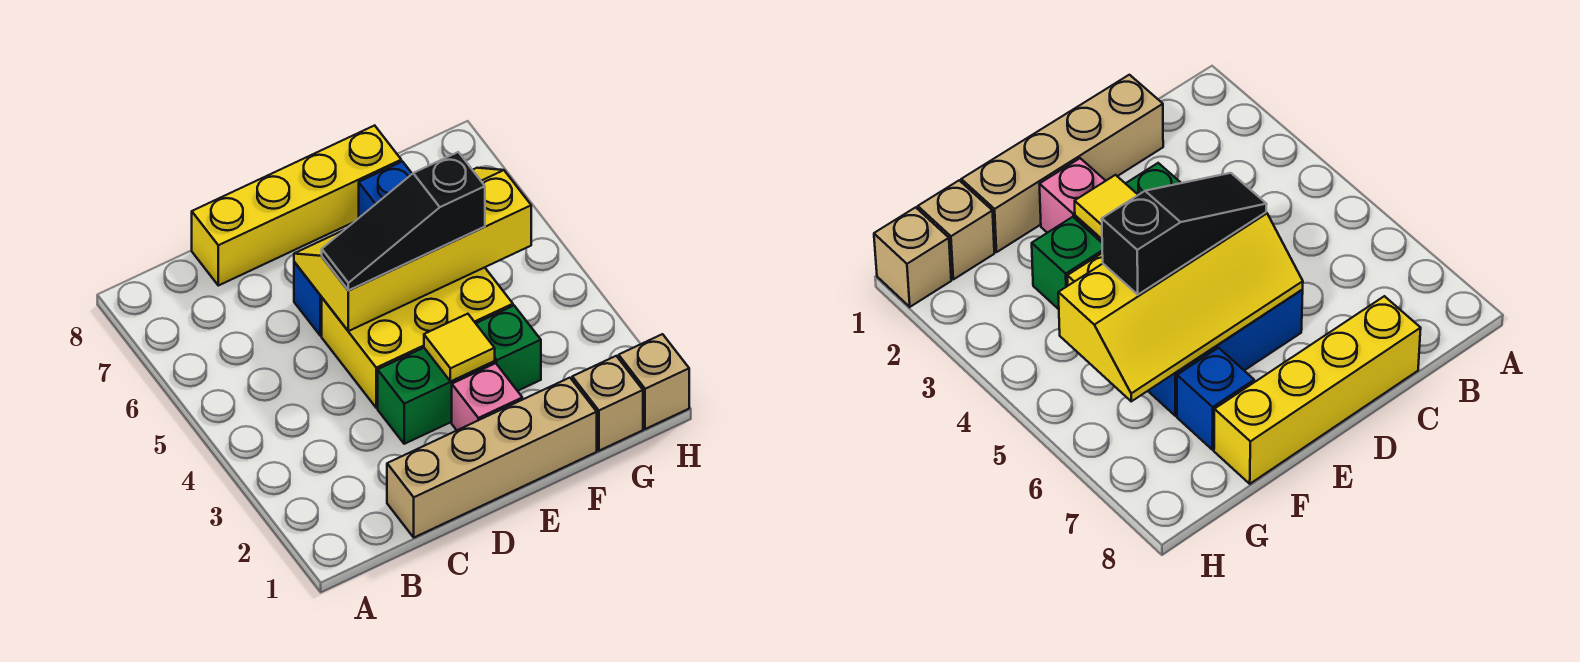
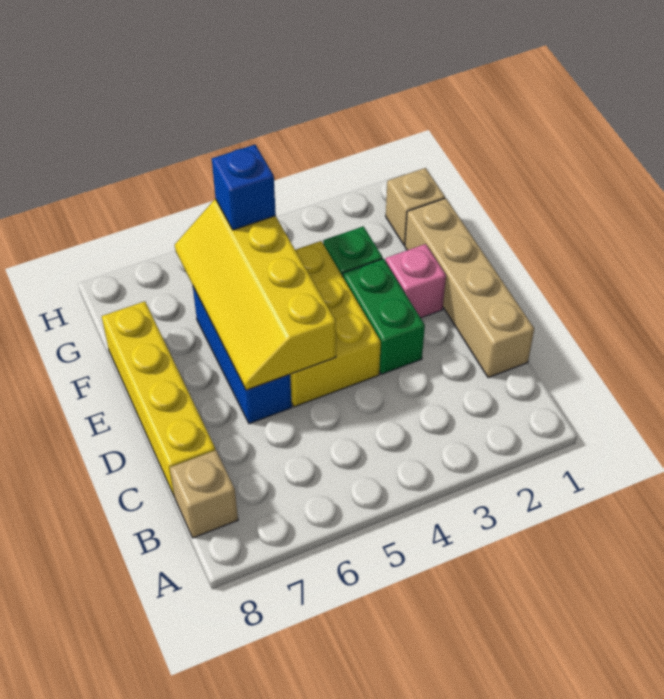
black slope D5:F5 level 3 top F -> none
yellow tile E3 level 2 -> none
blue brick F7 level 1 -> blue brick G5 level 3
tan brick H1 level 1 -> tan brick B8 level 1

